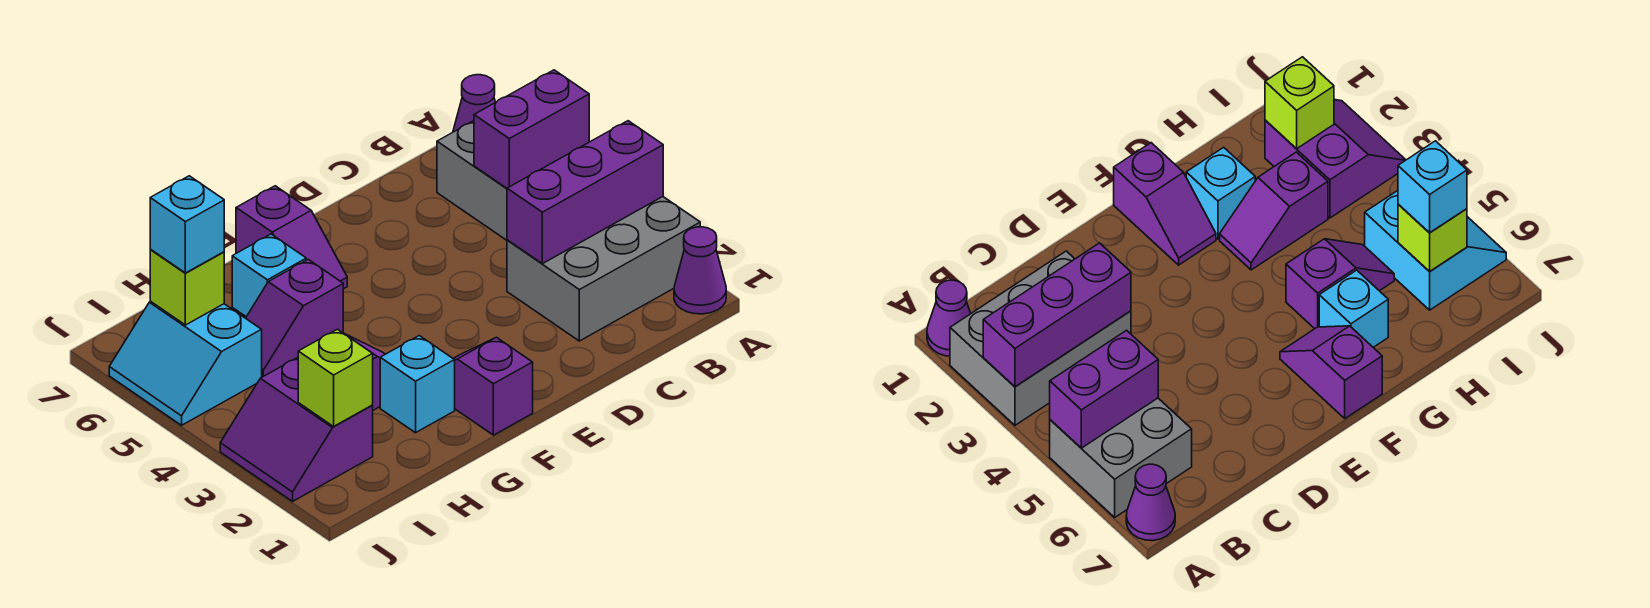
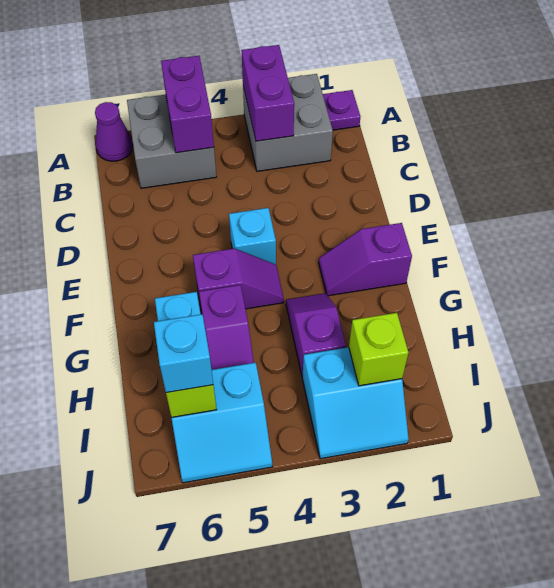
purple cone A1 level 1 -> purple plate A1 level 1
grey brick A2:C3 level 1 -> grey brick A2:B3 level 1
purple brick A3:C3 level 2 -> purple brick A3:B3 level 2
purple slope F6:F7 level 1 top 7 -> purple slope F4:F5 level 1 top 5
cyan brick G2 level 1 -> cyan brick E4 level 1
purple slope I2:J3 level 1 top I -> cyan slope I2:J3 level 1 top I

